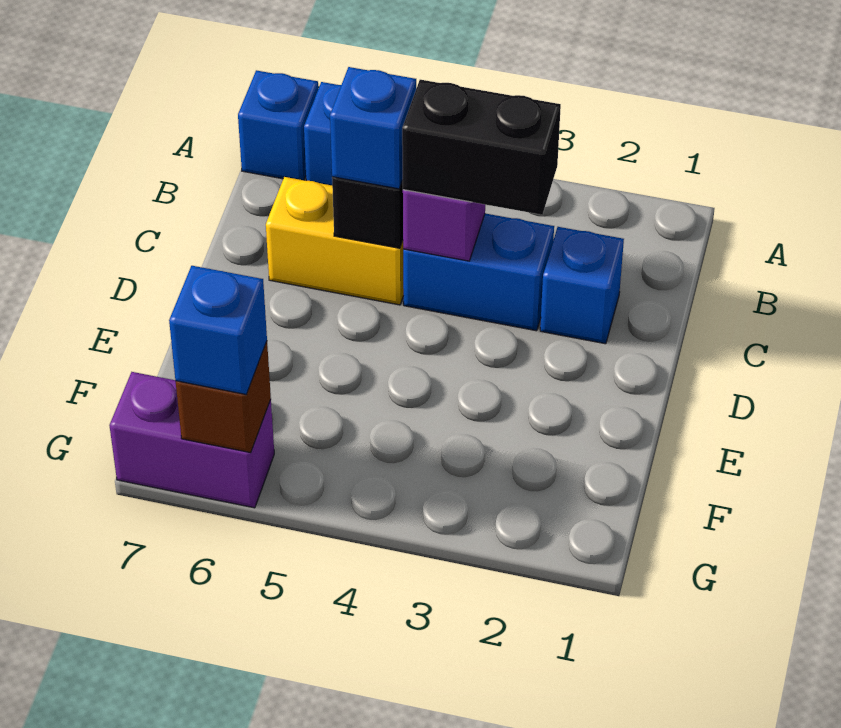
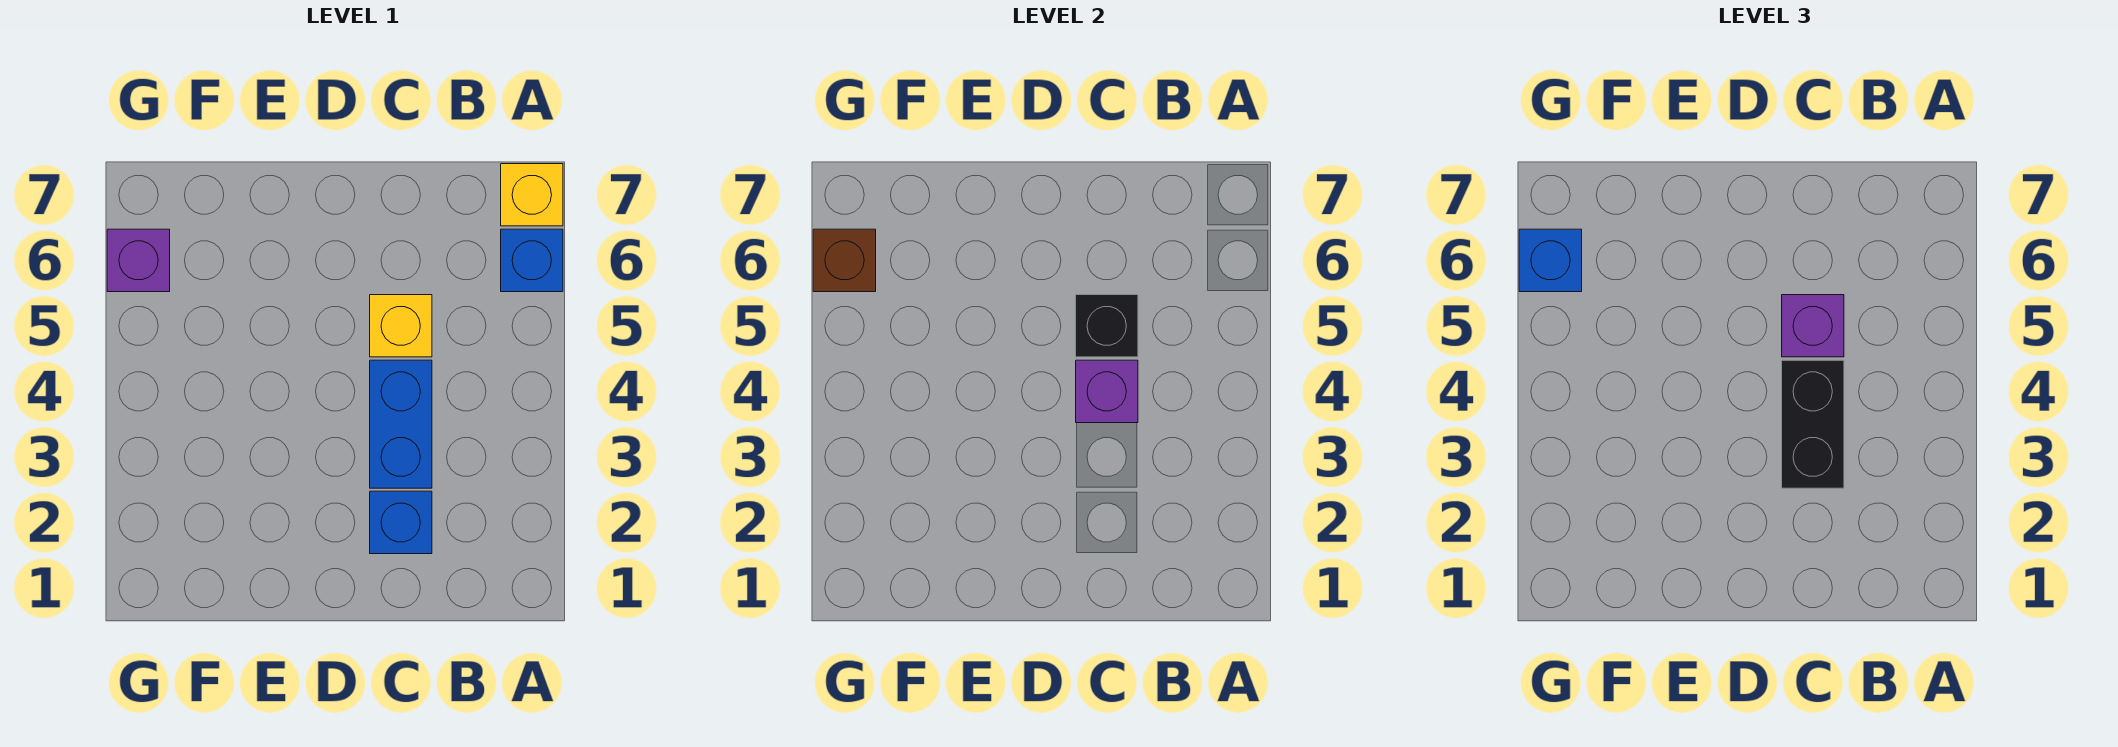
blue brick A7 level 1 -> yellow brick A7 level 1
yellow brick C5:C6 level 1 -> yellow brick C5 level 1
blue brick C5 level 3 -> purple brick C5 level 3
purple brick G6:G7 level 1 -> purple brick G6 level 1

